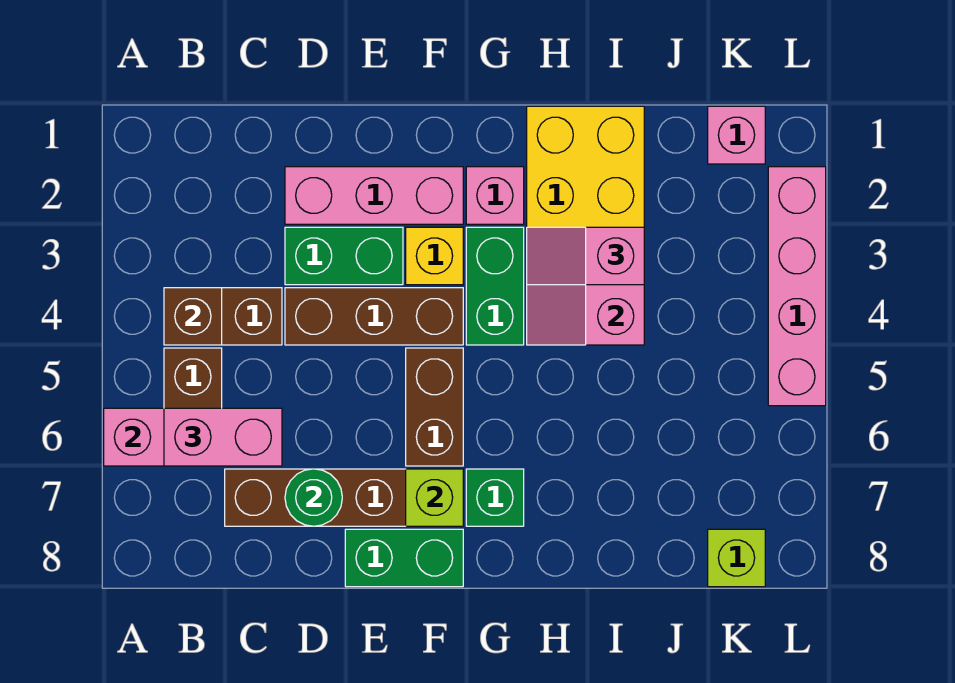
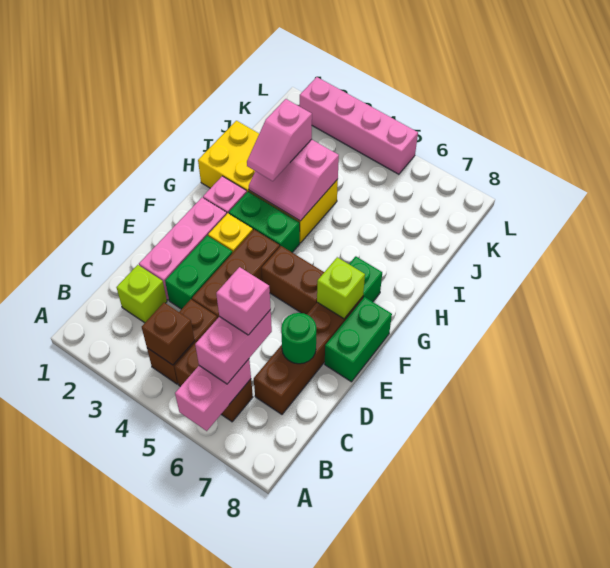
pink brick K1 level 1 -> pink brick C6 level 4
lime brick K8 level 1 -> lime brick C2 level 1

